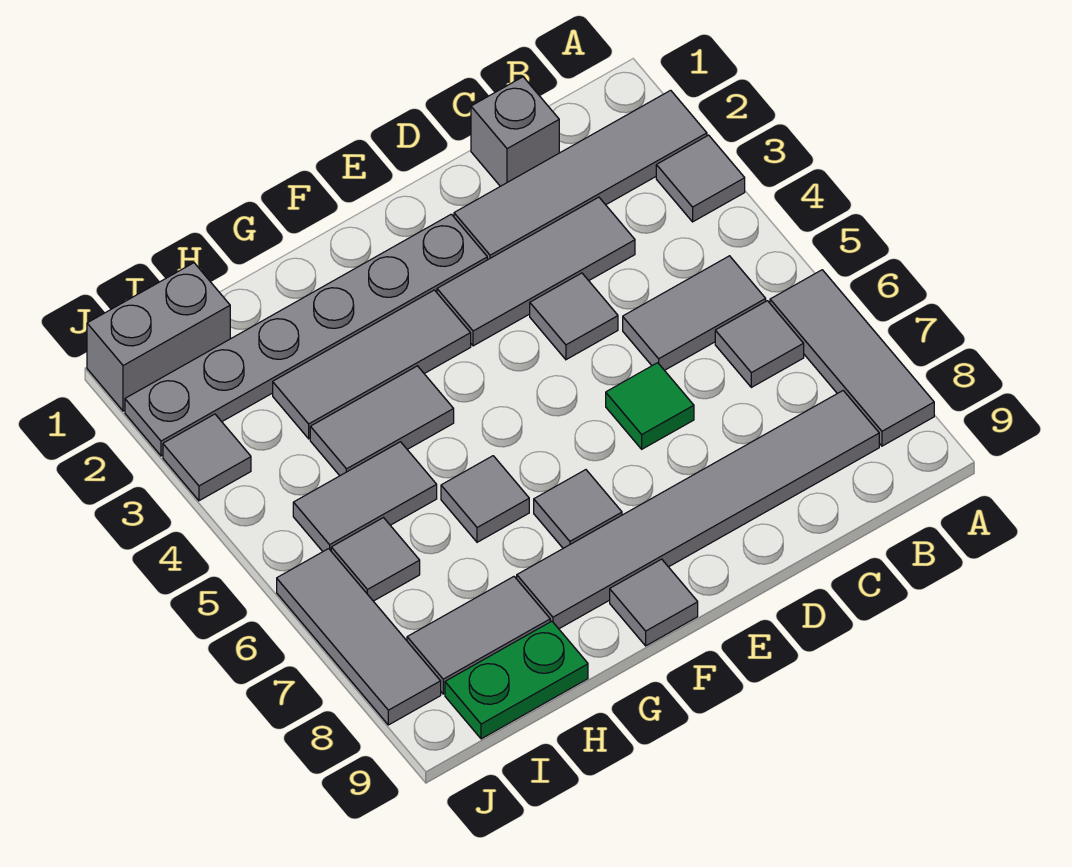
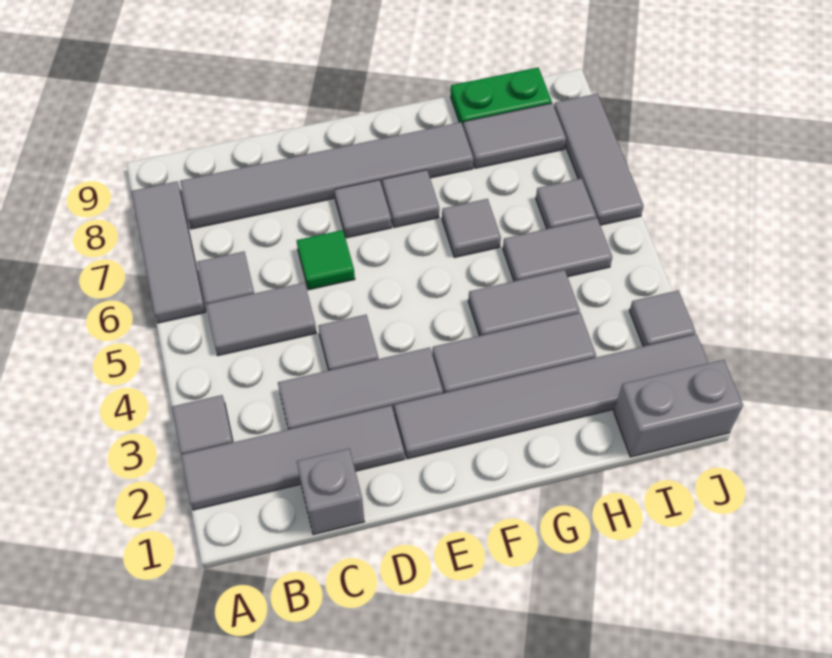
grey plate E2:J2 level 1 -> grey tile E2:J2 level 1
grey tile F9 level 1 -> grey tile E7 level 1

